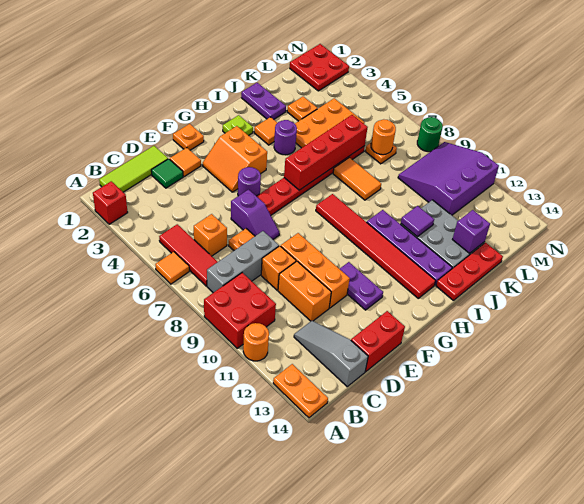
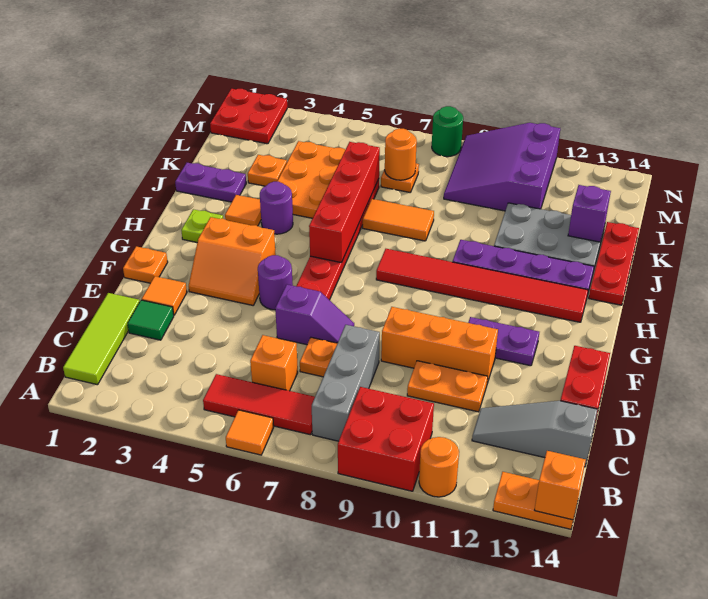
red brick A2 level 1 -> none
orange brick D9 level 1 -> orange brick A14 level 2
orange brick D10:D11 level 1 -> orange plate D10:D11 level 1
purple tile J11 level 2 -> none

